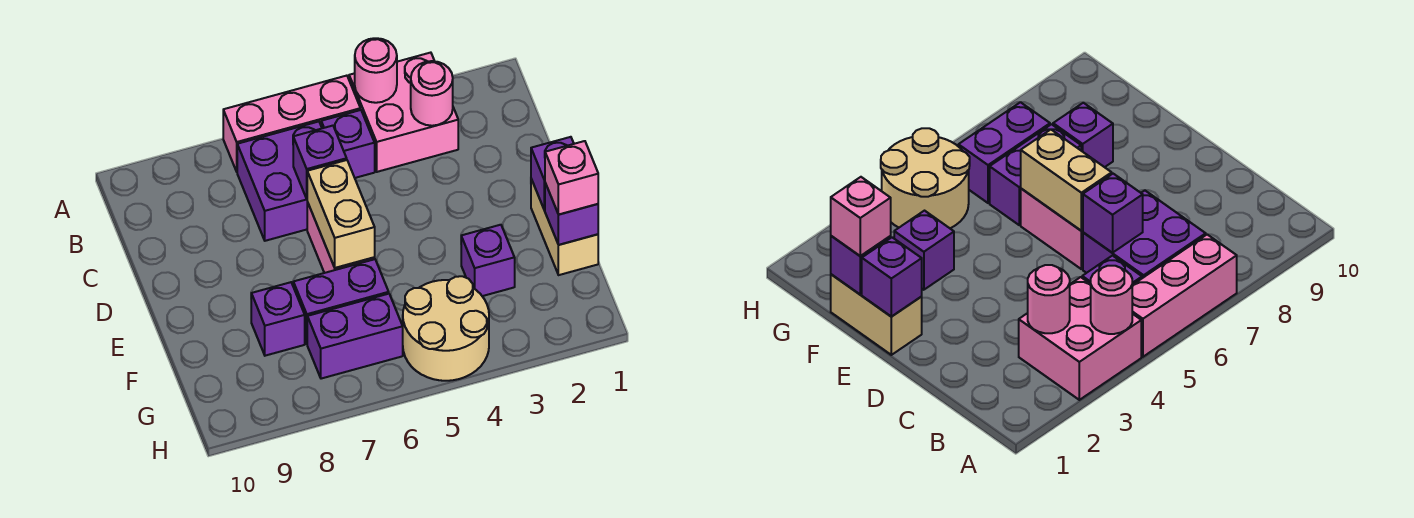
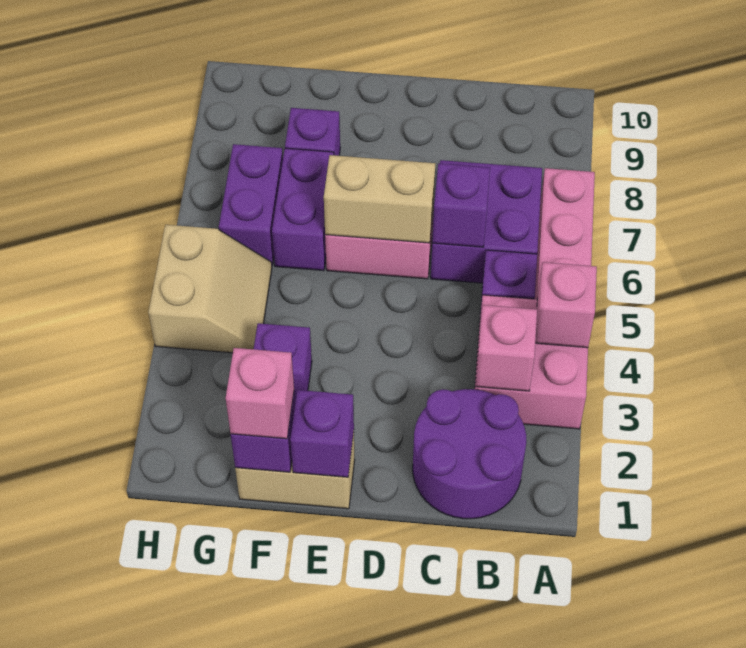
pink round brick A4 level 2 -> pink brick A4 level 2
none -> purple round brick B1:C2 level 1
pink round brick B3 level 2 -> pink brick B3 level 2
tan round brick G4:H5 level 1 -> tan slope G4:H5 level 1 top H

